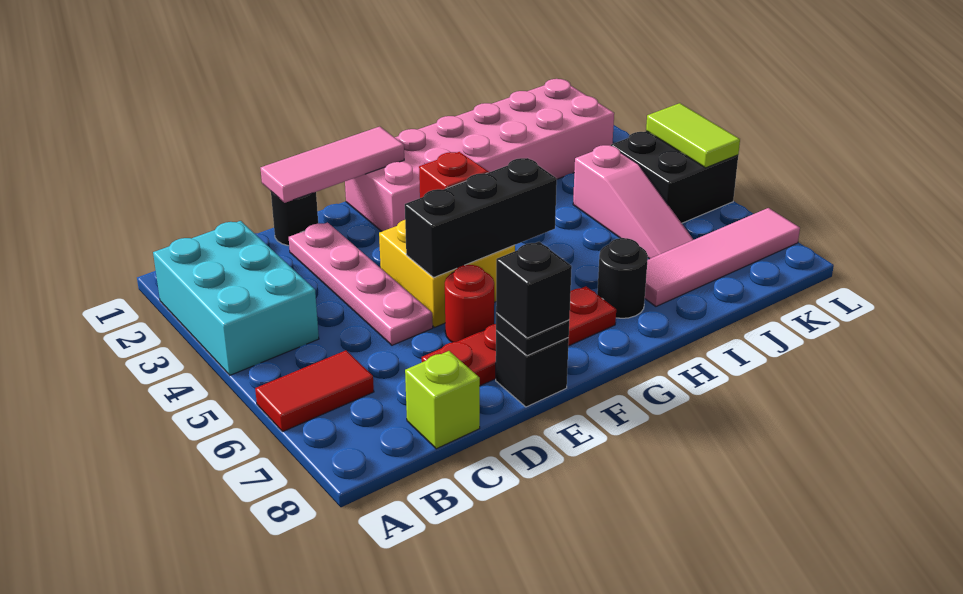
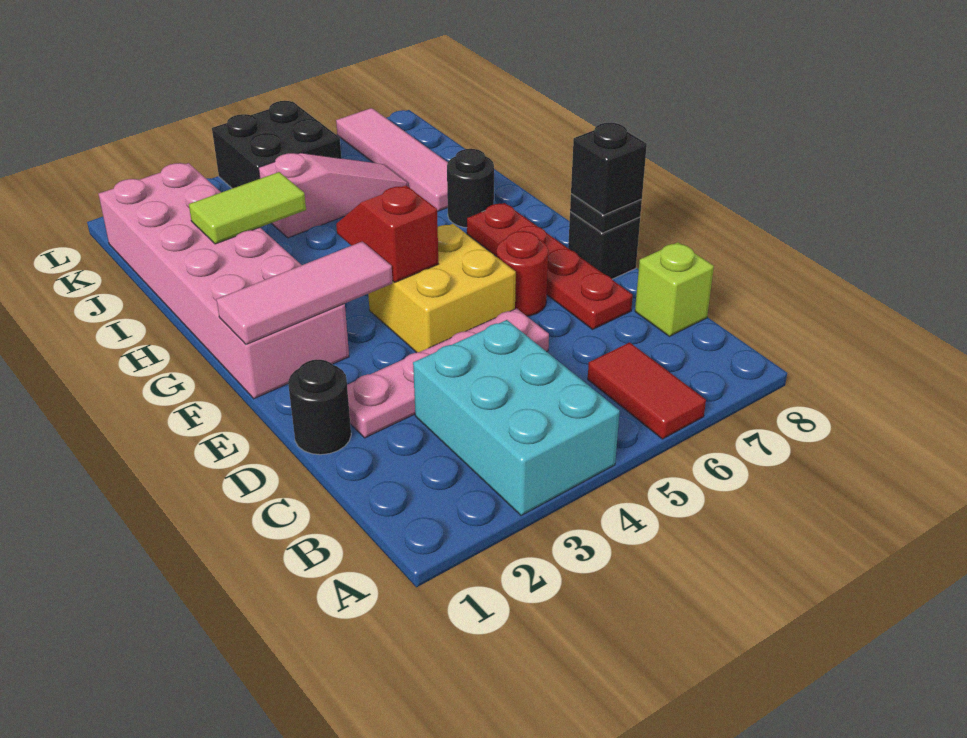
cyan brick A2:B4 level 1 -> cyan brick A3:C4 level 1
pink tile D1:F1 level 2 -> pink tile F1:F3 level 2
black brick E5:G5 level 2 -> none
lime tile L4:L5 level 2 -> lime tile I2:I3 level 2

